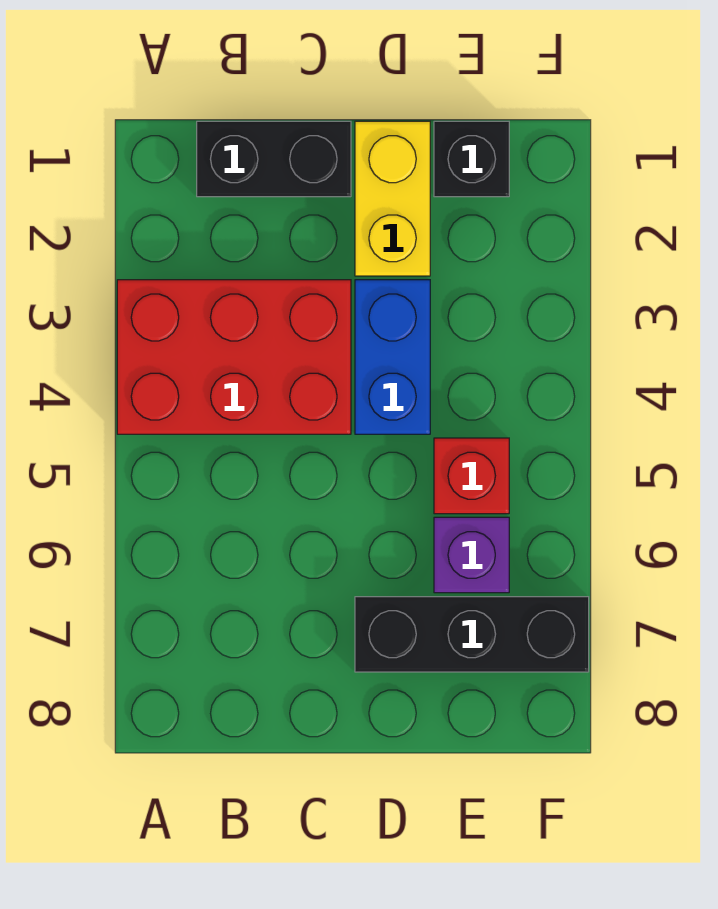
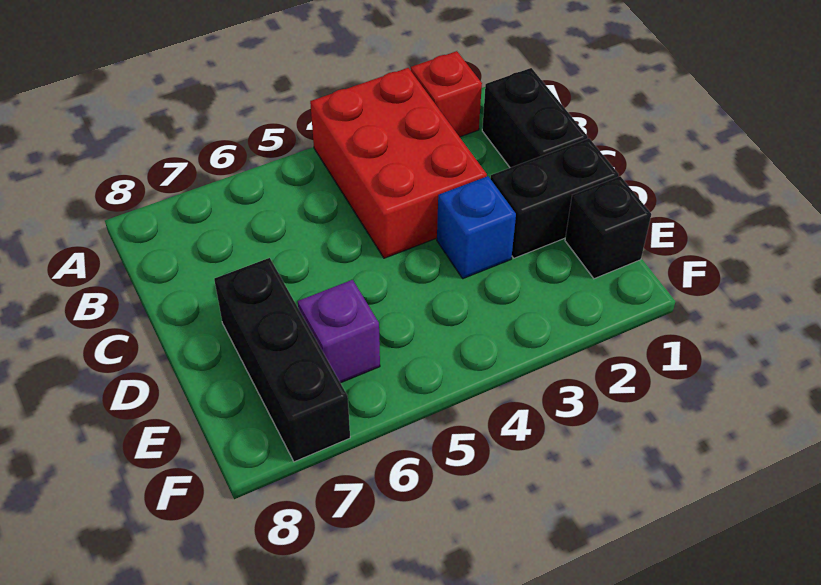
yellow brick D1:D2 level 1 -> black brick D1:D2 level 1
blue brick D3:D4 level 1 -> blue brick D3 level 1
red brick E5 level 1 -> red brick A2 level 1

